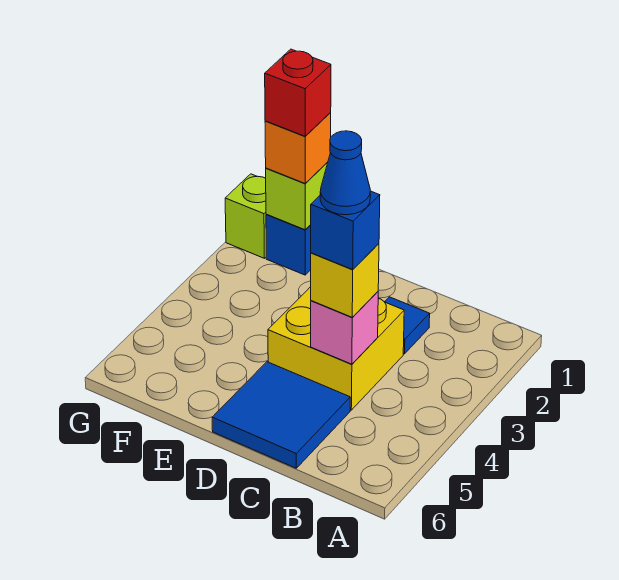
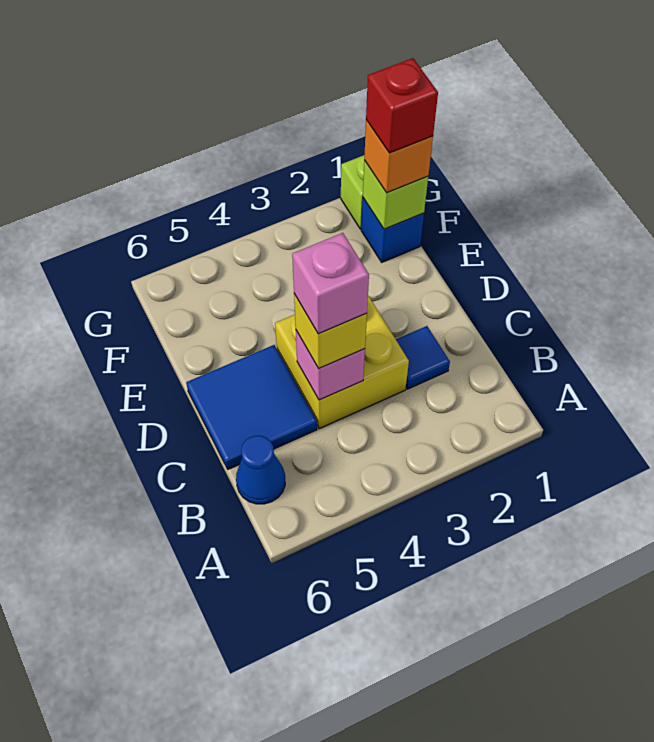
blue brick C4 level 4 -> pink brick C4 level 4
blue cone C4 level 5 -> blue cone B6 level 1

